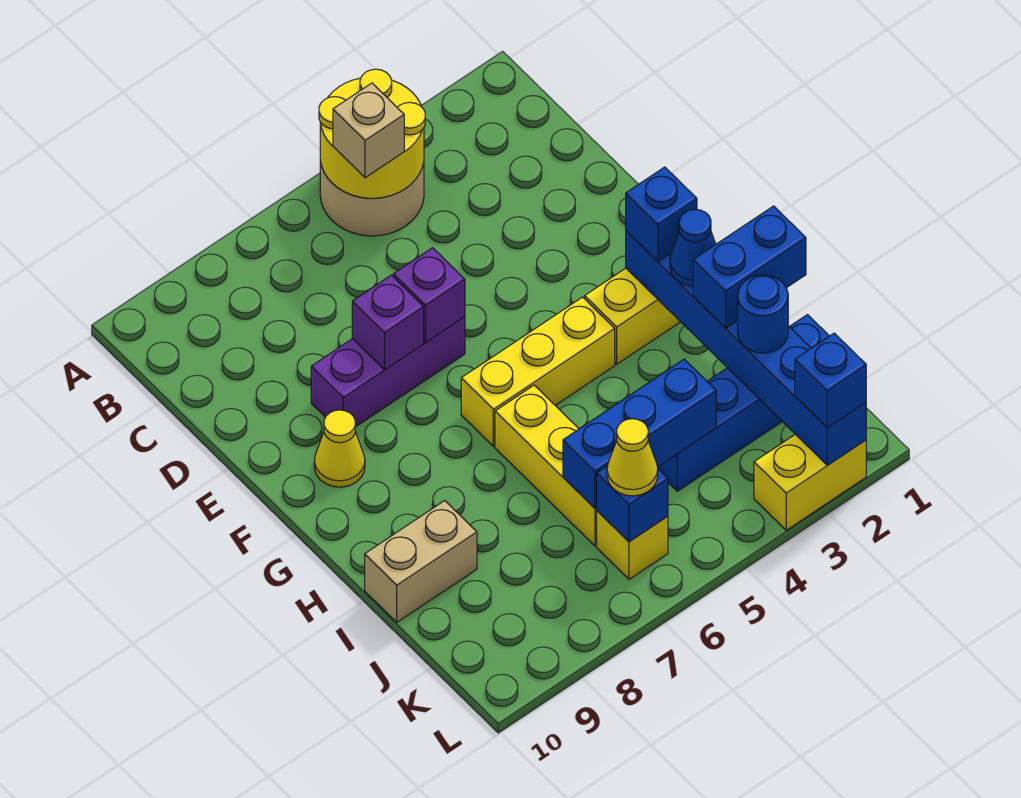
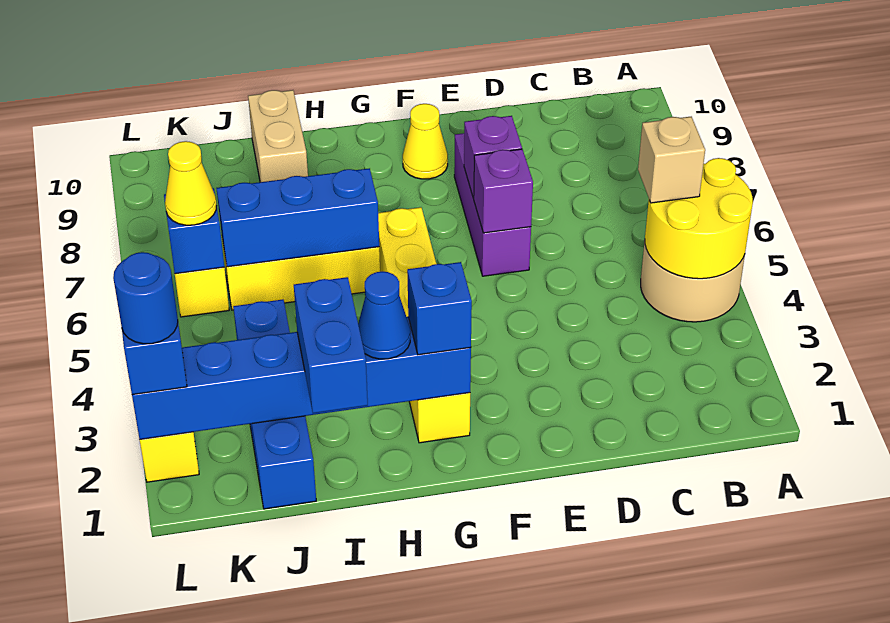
blue round brick J2 level 3 -> blue round brick L2 level 4
blue brick J4:J6 level 2 -> blue brick H6:J6 level 2

